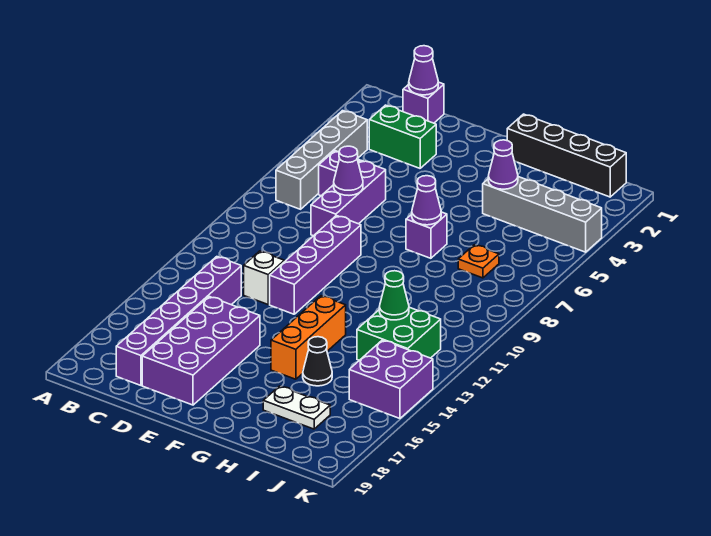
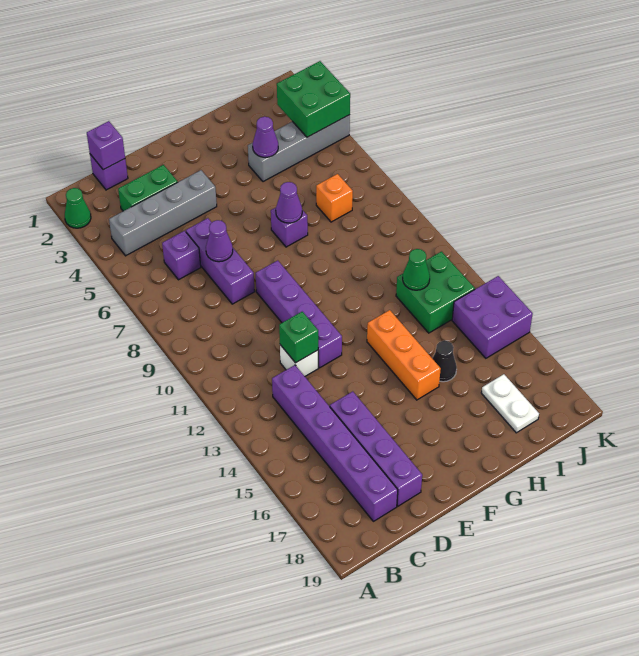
none -> green cone A2 level 1
grey brick B4:B7 level 1 -> grey brick B4:E4 level 1
purple cone C1 level 2 -> purple brick C1 level 2
none -> green brick D12 level 2
purple brick D15:E18 level 1 -> purple brick D15:D18 level 1
black brick G1:J1 level 1 -> none
white plate H17:I17 level 1 -> white plate I17:I18 level 1
orange plate I7 level 1 -> orange brick I7 level 1
none -> green brick J3:K4 level 2

